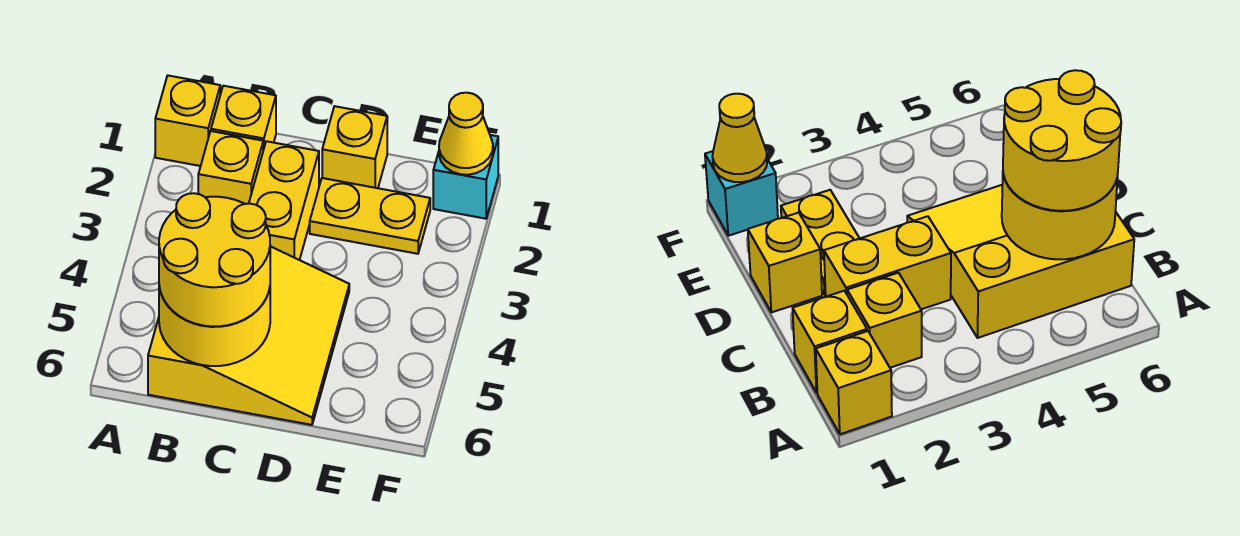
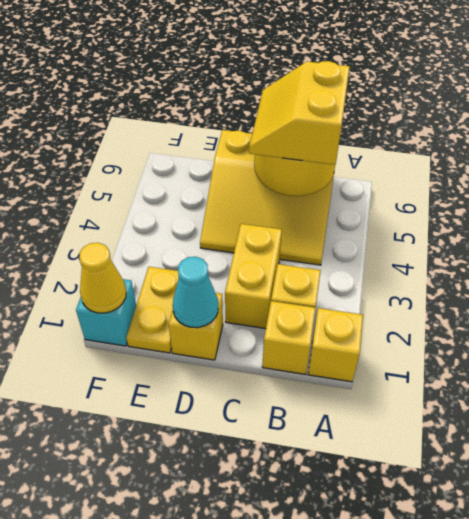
yellow slope B4:D6 level 1 top B -> yellow slope B4:D6 level 1 top 6
yellow round brick B5:C6 level 3 -> yellow slope B5:C6 level 3 top B
none -> cyan cone D1 level 2
yellow plate D2:E2 level 1 -> yellow plate E1:E2 level 1

